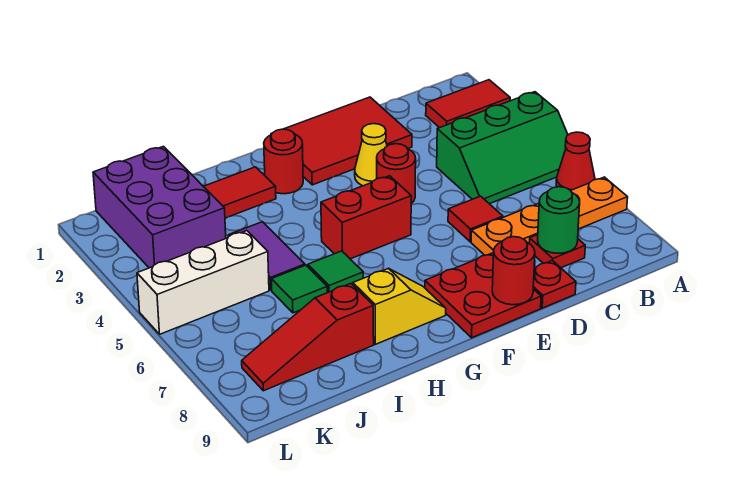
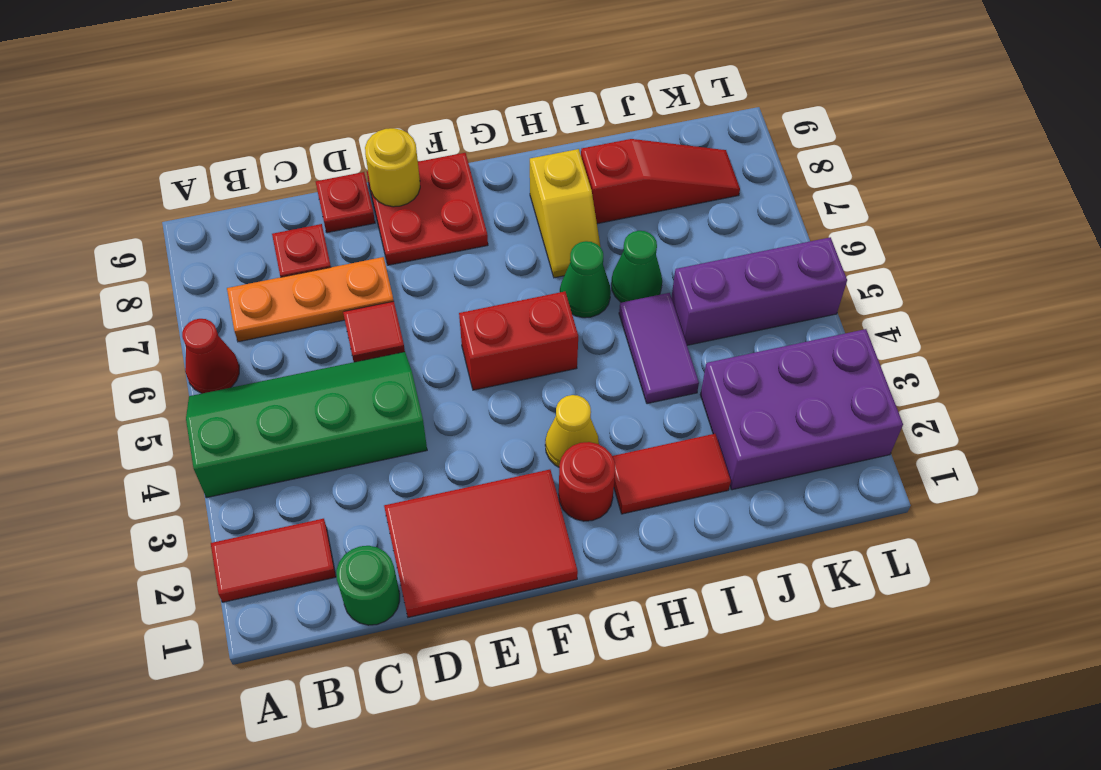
green slope A4:C5 level 1 top 4 -> green slope A4:D5 level 1 top 4
orange plate A7:D7 level 1 -> orange plate B7:D7 level 1
green round brick C8 level 2 -> green round brick C1 level 1
yellow cone E3 level 1 -> yellow cone G3 level 1
red round brick E4 level 1 -> none
red round brick E9 level 2 -> yellow round brick E9 level 2
yellow slope G8:H8 level 1 top H -> yellow slope H7:H8 level 1 top 8
green tile H6 level 1 -> green cone H6 level 1
green tile I6 level 1 -> green cone I6 level 1
purple brick J1:K3 level 1 -> purple brick J2:L3 level 1
white brick J5:L5 level 1 -> purple brick J5:L5 level 1

